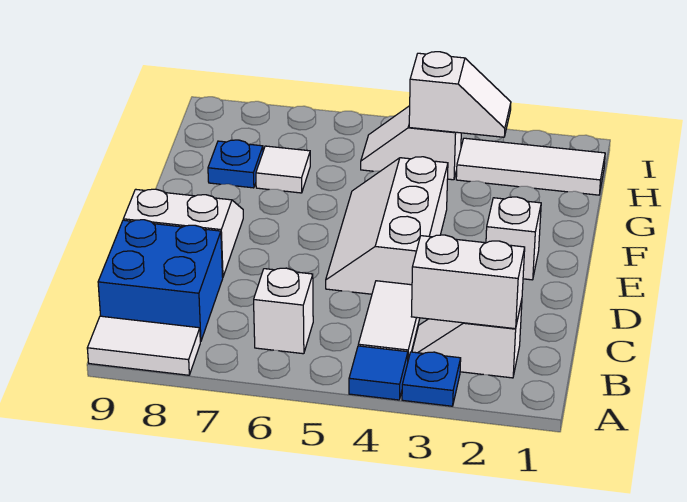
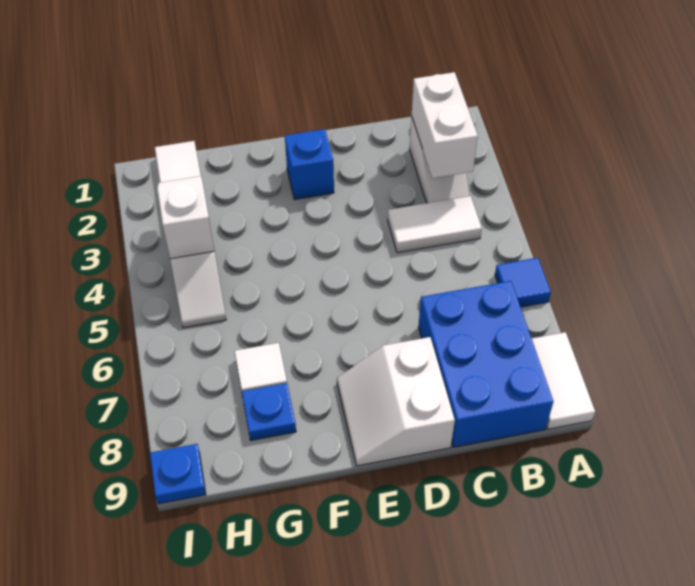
blue plate A3 level 1 -> blue plate I9 level 1
blue tile A4 level 1 -> blue tile A6 level 1
white brick B6 level 1 -> none
blue brick B8:C9 level 1 -> blue brick B7:C9 level 1
white slope D4:F5 level 1 top 4 -> none
white brick E2 level 1 -> blue brick E2 level 1

